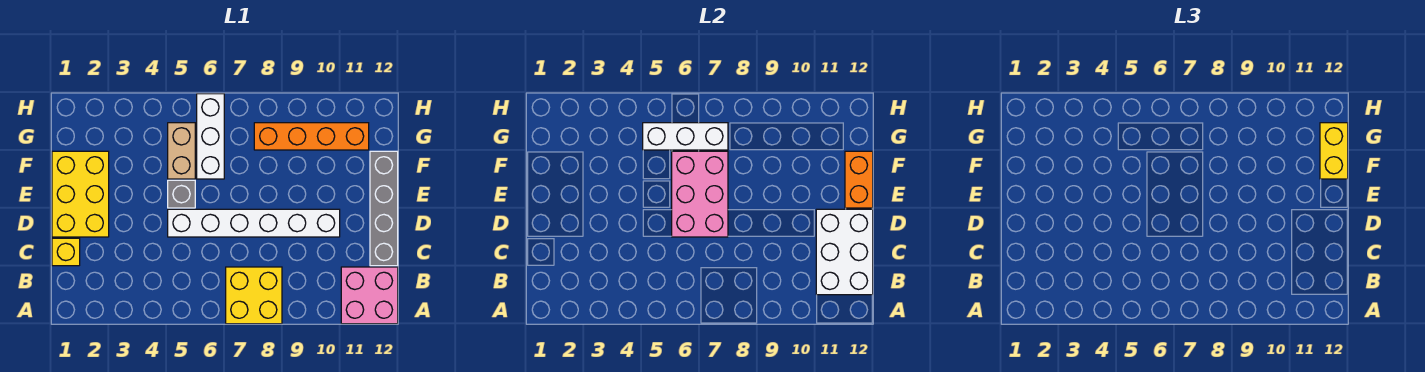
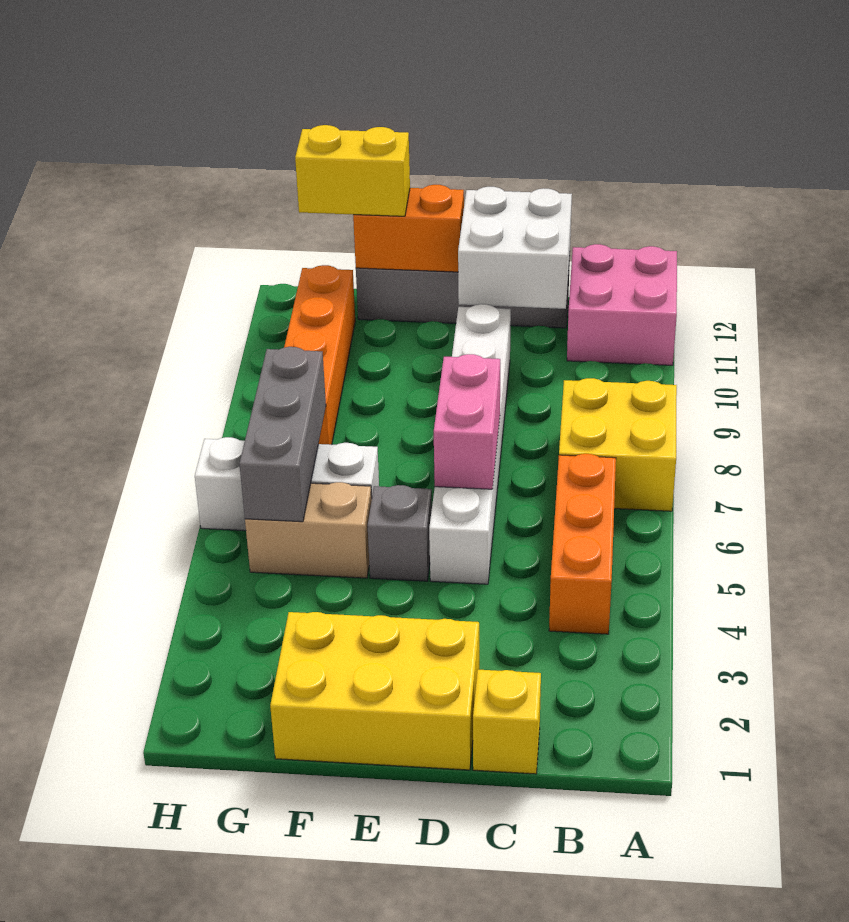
none -> orange brick B4:B6 level 1
white brick B11:D12 level 2 -> white brick C11:D12 level 2
pink brick D6:F7 level 2 -> pink brick D6:D7 level 2
white brick G5:G7 level 2 -> grey brick G5:G7 level 2

